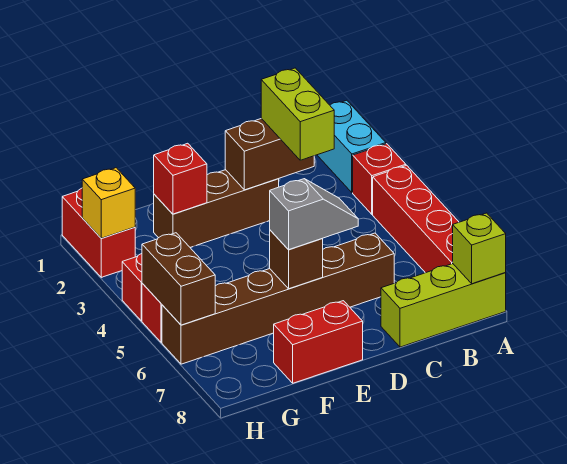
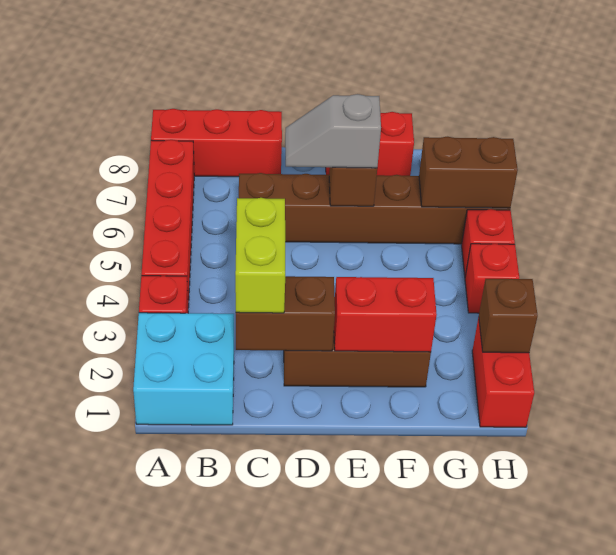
cyan brick A1:A2 level 1 -> cyan brick A1:B2 level 1
lime brick A8:C8 level 1 -> red brick A8:C8 level 1
lime brick A8 level 2 -> none
red brick F2 level 2 -> red brick E2:F2 level 2
yellow brick H2 level 2 -> brown brick H2 level 2
brown brick H5:H6 level 2 -> brown brick G6:H6 level 2

